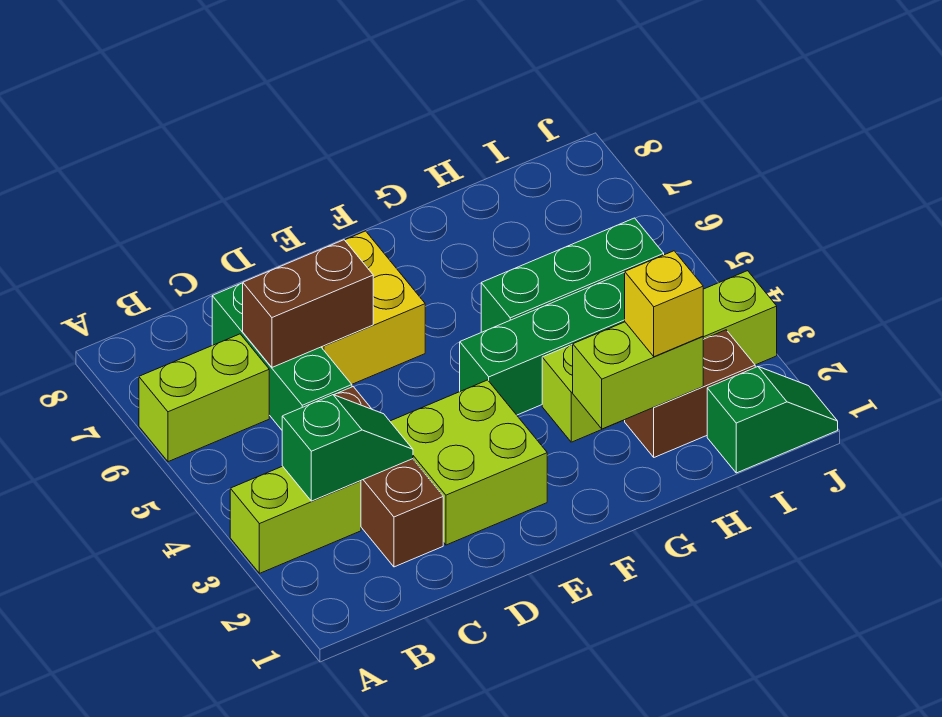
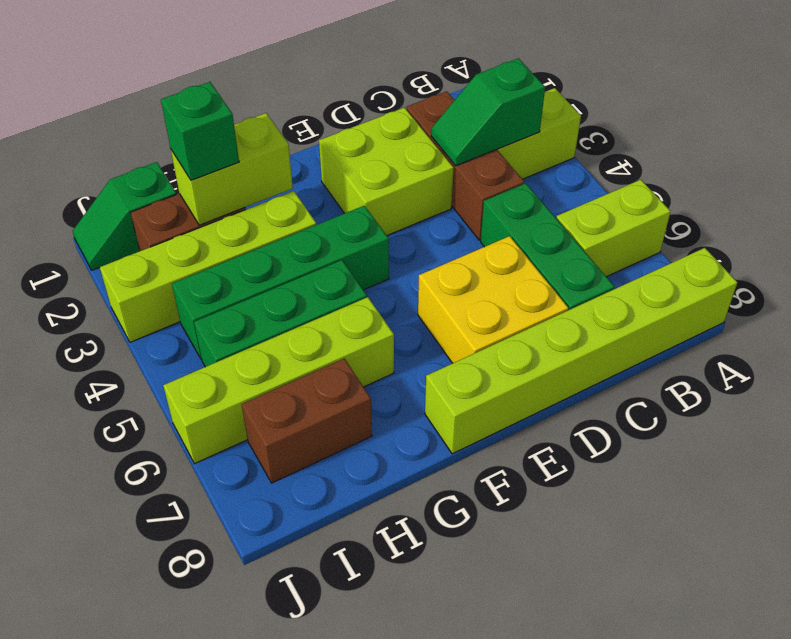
none -> lime brick A8:F8 level 1
brown brick C6:D6 level 2 -> brown brick H7:I7 level 1
none -> lime brick G6:J6 level 1
yellow brick H2 level 3 -> green brick H2 level 3

